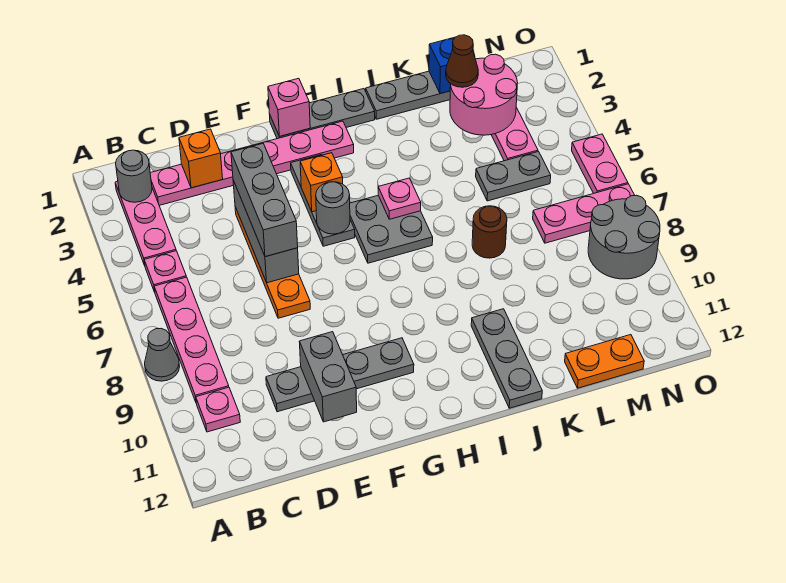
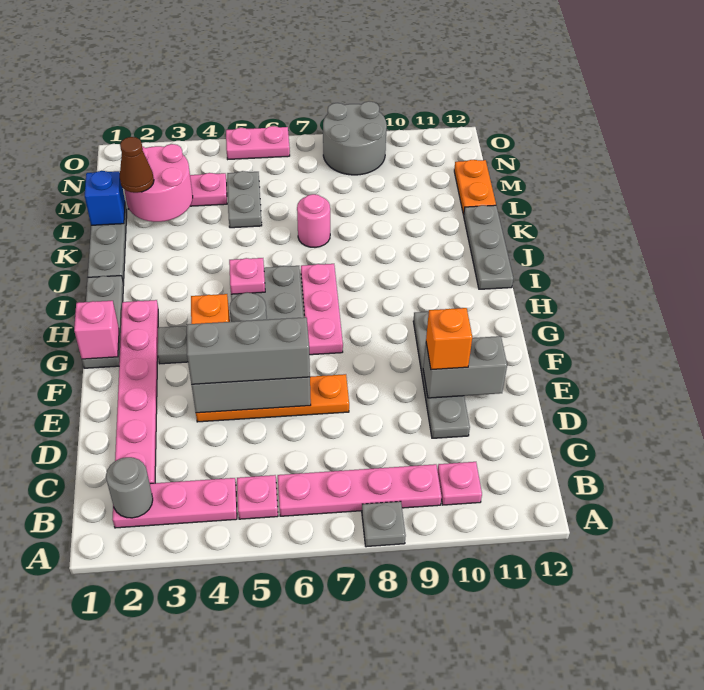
grey cone A8 level 1 -> grey plate A8 level 1
orange brick D2 level 2 -> orange brick E10 level 3
grey plate J10:J12 level 1 -> grey plate I12:K12 level 1
brown round brick K7 level 1 -> pink round brick K7 level 1
pink plate M7:O7 level 1 -> pink plate G7:I7 level 1

